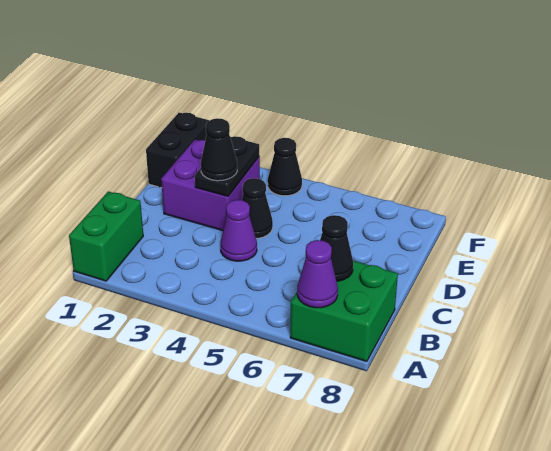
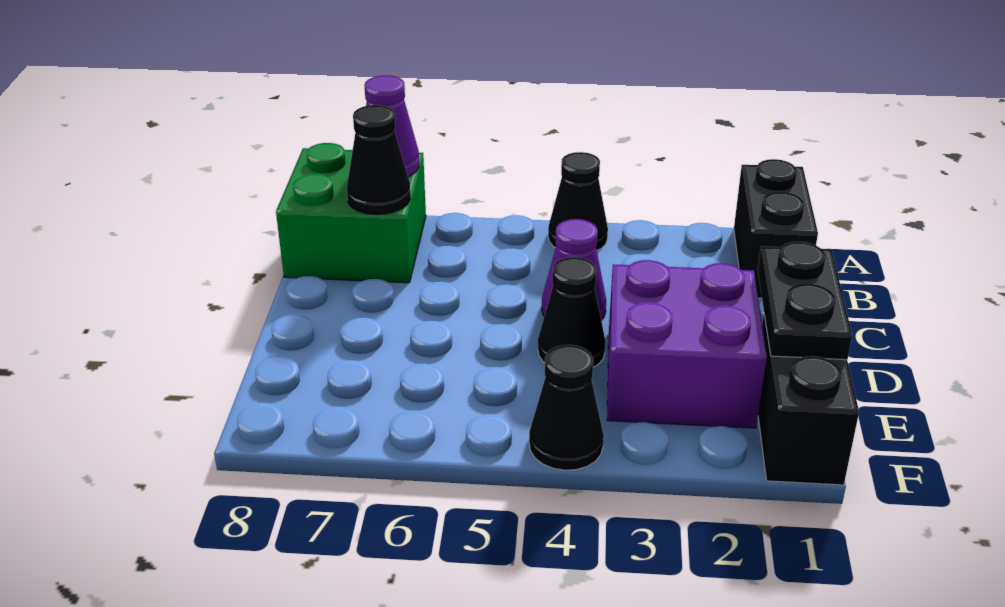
green brick A1:B1 level 1 -> black brick A1:B1 level 1
black plate D3:E3 level 2 -> black plate D1:E1 level 2
black cone D3 level 3 -> black cone A4 level 1

